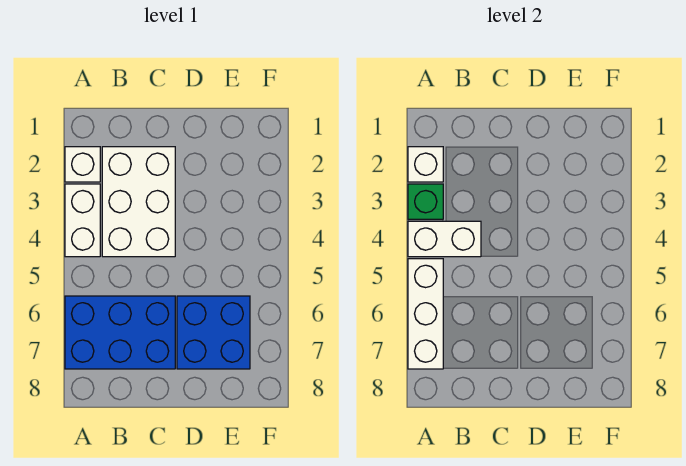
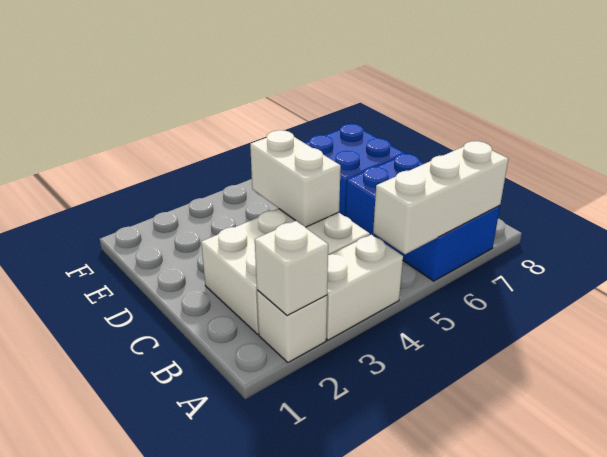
green brick A3 level 2 -> none
white brick A4:B4 level 2 -> white brick C4:D4 level 2

